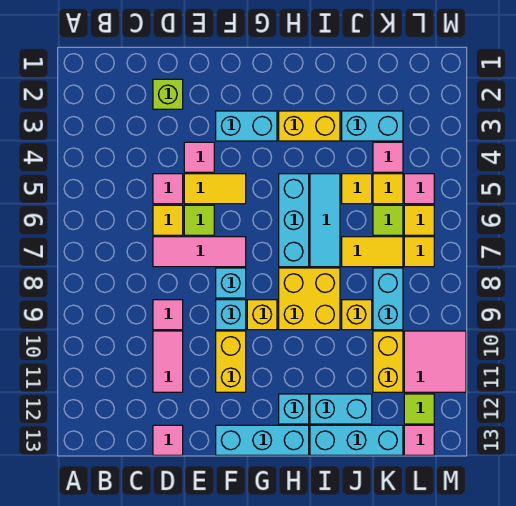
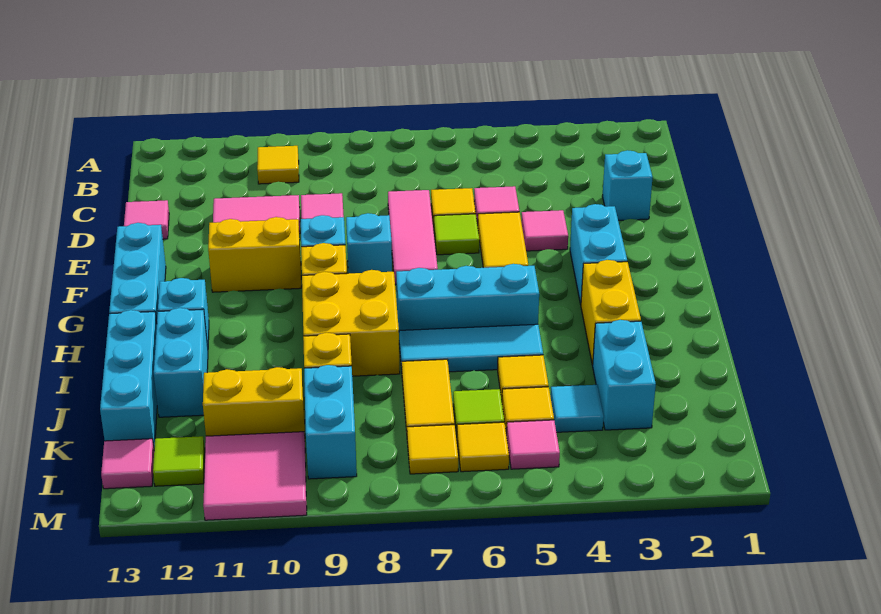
none -> yellow tile B10 level 1
lime brick D2 level 1 -> cyan brick D2 level 1
pink tile K4 level 1 -> cyan tile K4 level 1
cyan brick K8:K9 level 1 -> cyan brick K9:L9 level 1

